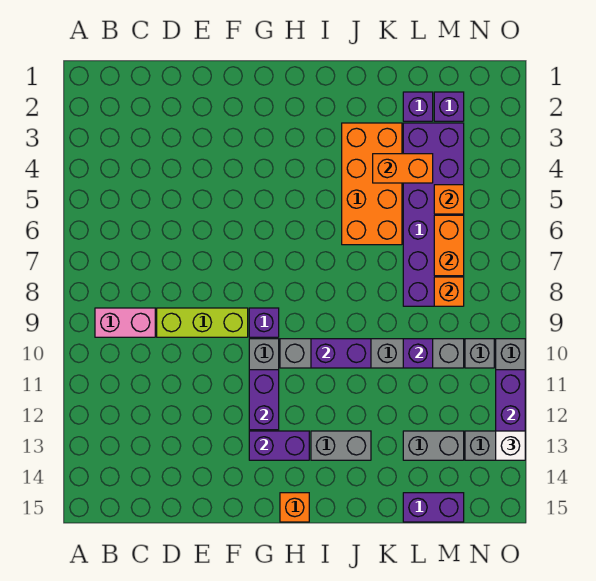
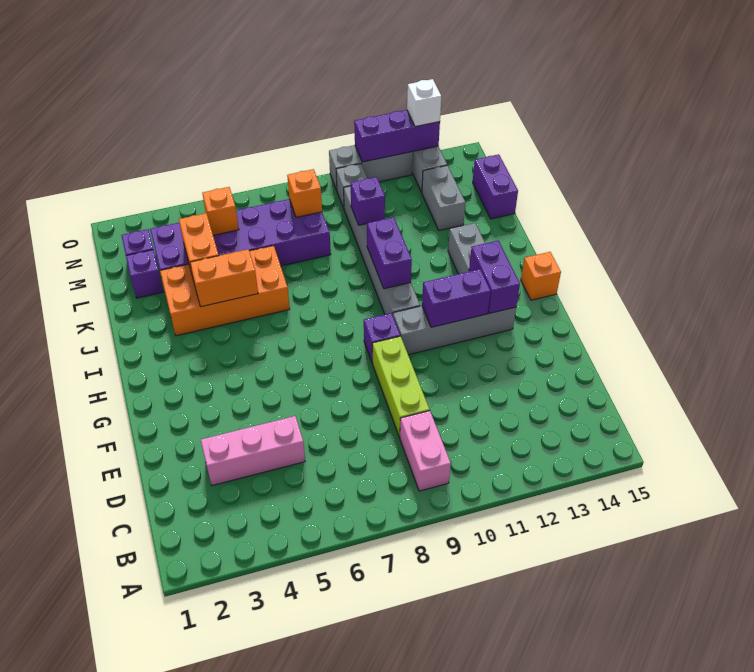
none -> pink brick D3:D5 level 1
orange brick M6:M7 level 2 -> orange brick J4:J5 level 2

